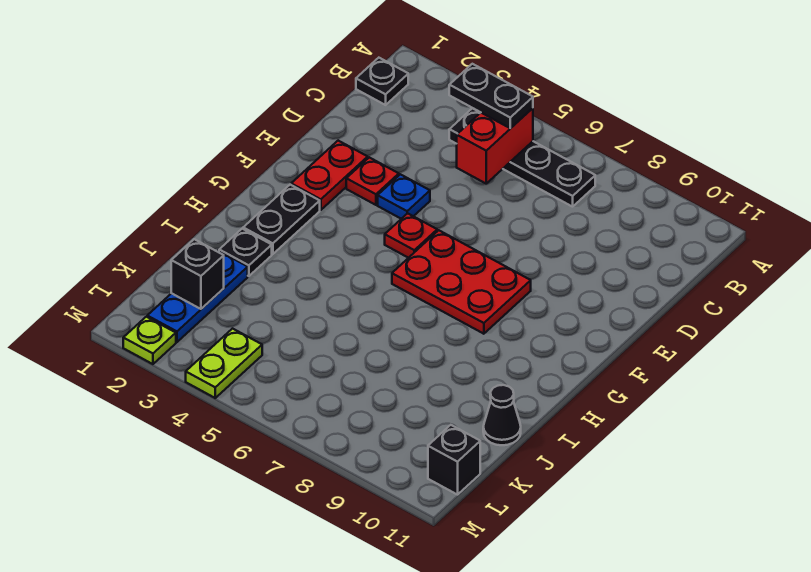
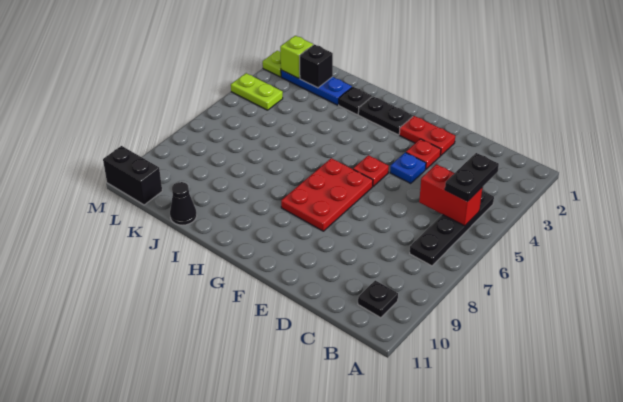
black plate B1 level 1 -> black plate B10 level 1
none -> lime brick L2 level 2
black brick L11 level 1 -> black brick L11:M11 level 1

